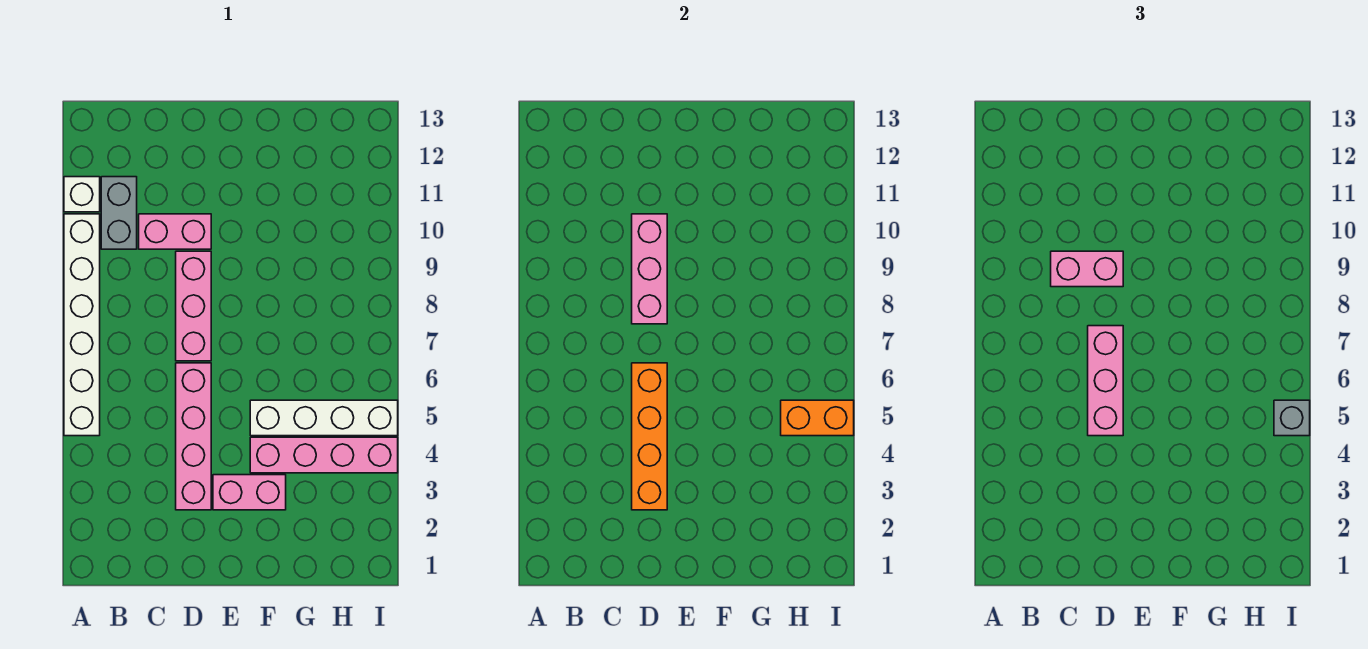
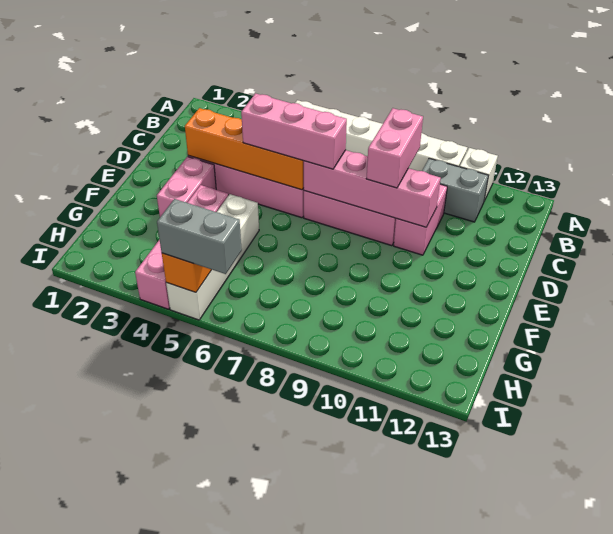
pink brick D8:D10 level 2 -> pink brick D7:D10 level 2
grey brick I5 level 3 -> grey brick I5:I6 level 3

